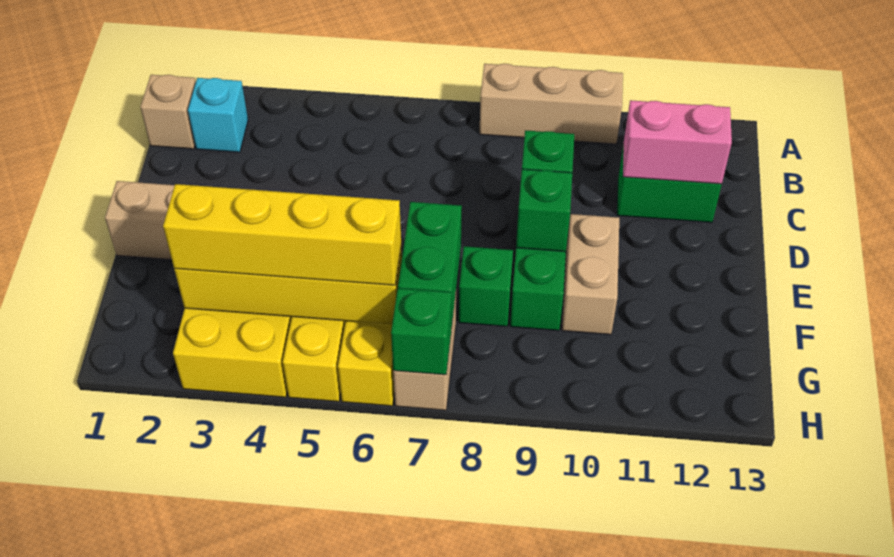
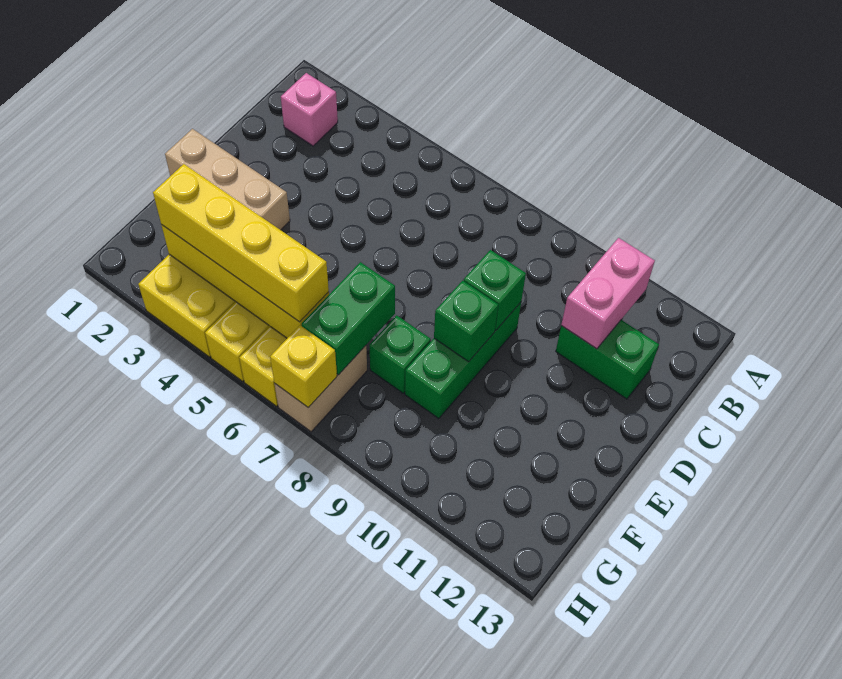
tan brick A8:A10 level 1 -> none
tan brick B1 level 1 -> none
cyan brick B2 level 1 -> pink brick B2 level 1
pink brick C11:C12 level 2 -> pink brick B11:C11 level 2
tan brick E10:F10 level 1 -> none
green brick H7 level 2 -> yellow brick H7 level 2

